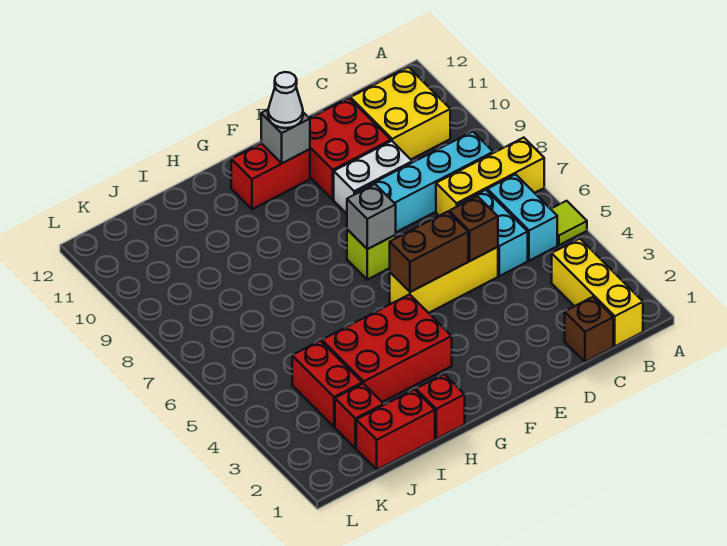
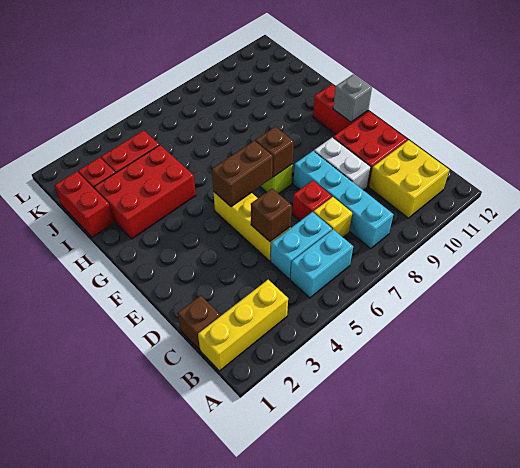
lime tile A5 level 1 -> none
yellow brick A7:C7 level 1 -> yellow brick C7 level 1
brown brick E5:F5 level 2 -> brown brick F5:F6 level 2
grey brick F7 level 2 -> brown brick F7 level 2
white cone F11 level 3 -> none
red brick G3:I4 level 1 -> red brick H2:I4 level 1
red brick H1 level 1 -> red brick D7 level 1

